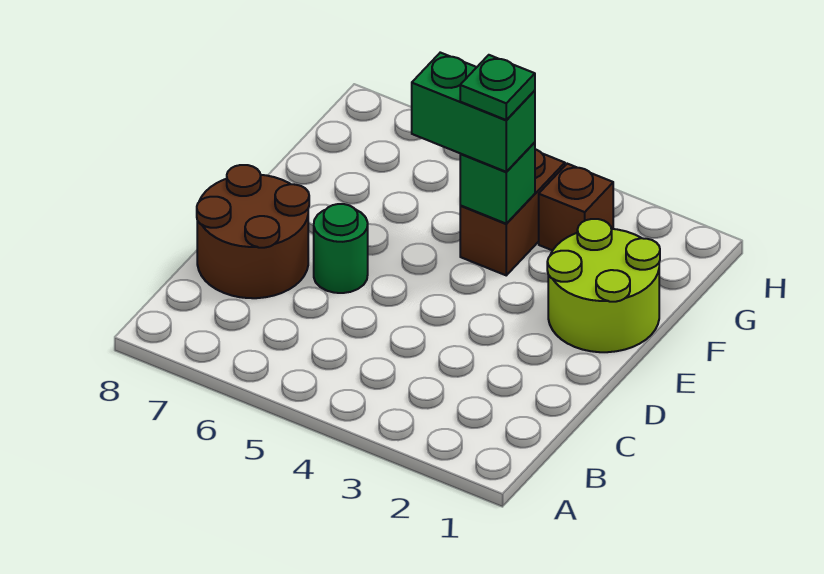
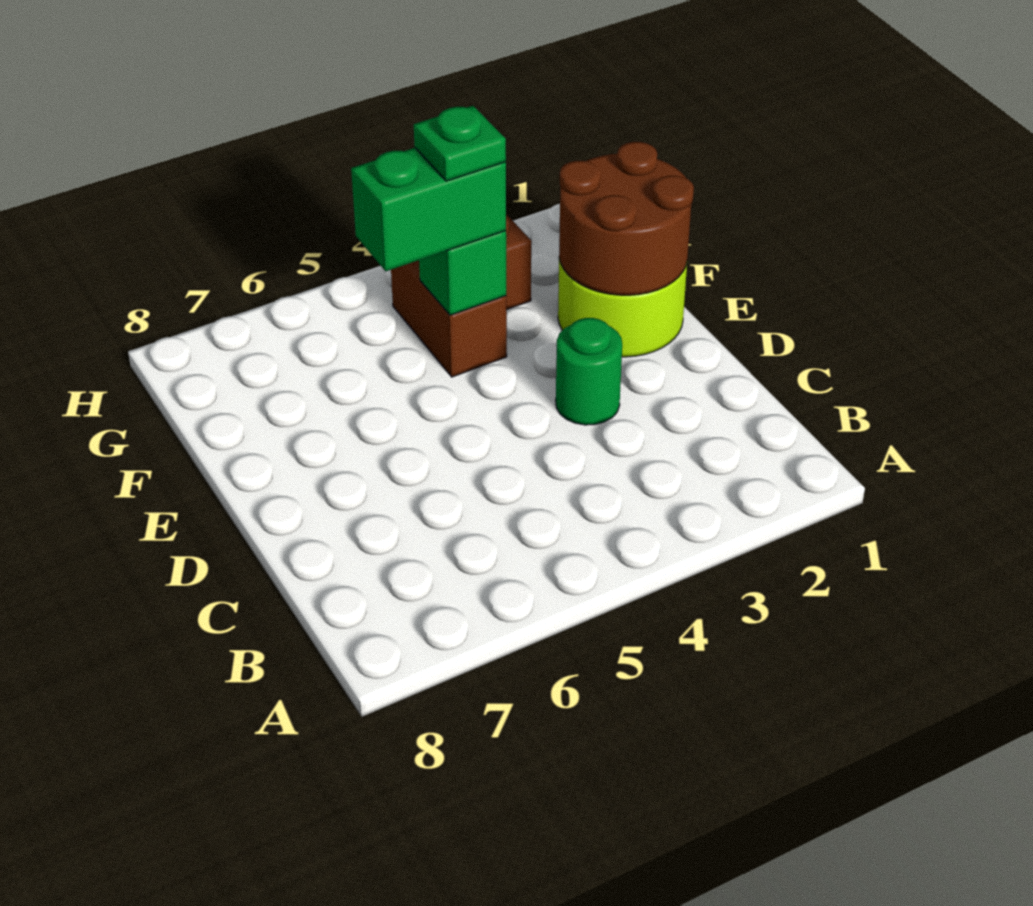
brown round brick C7:D8 level 1 -> brown round brick E1:F2 level 2
green round brick D6 level 1 -> green round brick D3 level 1

